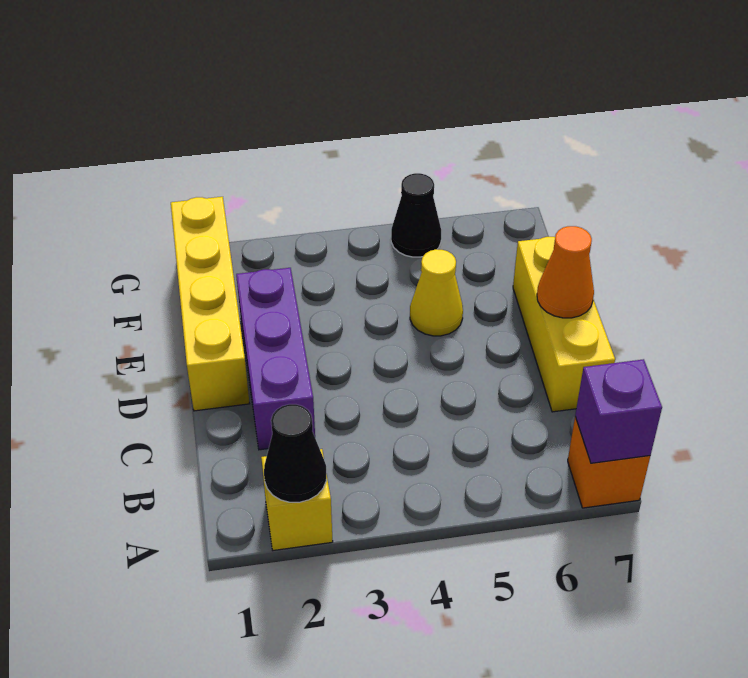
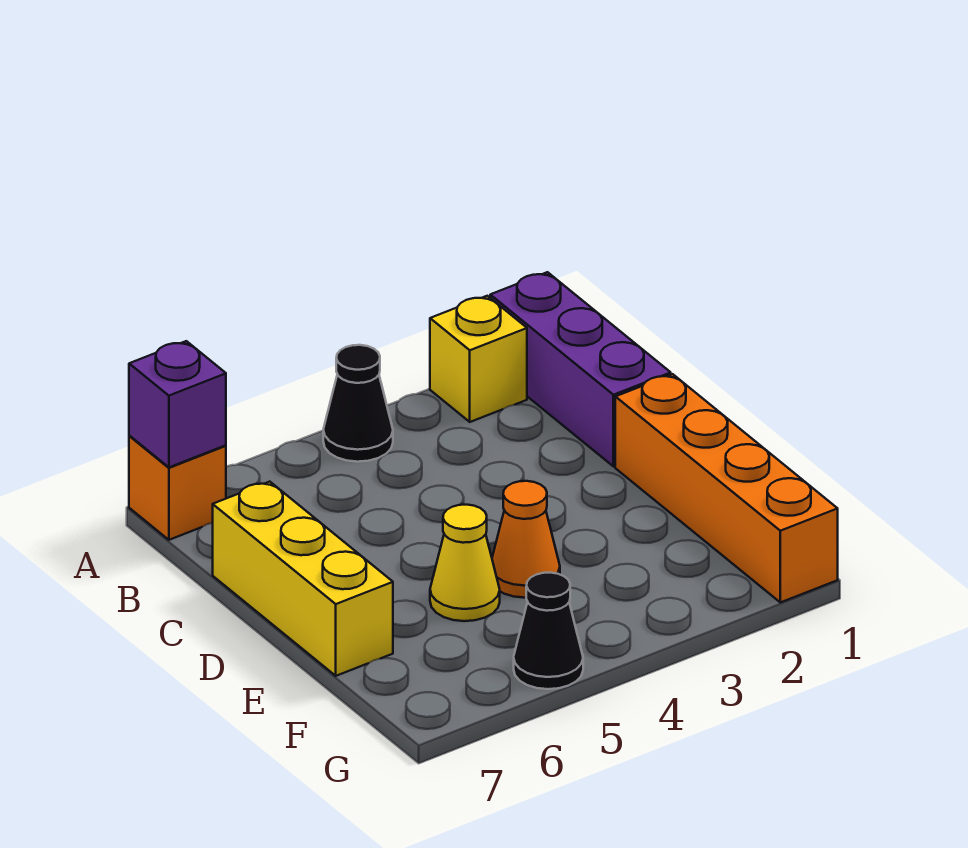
black cone A2 level 2 -> black cone A4 level 1
purple brick C2:E2 level 1 -> purple brick A1:C1 level 1
yellow brick D1:G1 level 1 -> orange brick D1:G1 level 1
orange cone D7 level 2 -> orange cone E4 level 1

